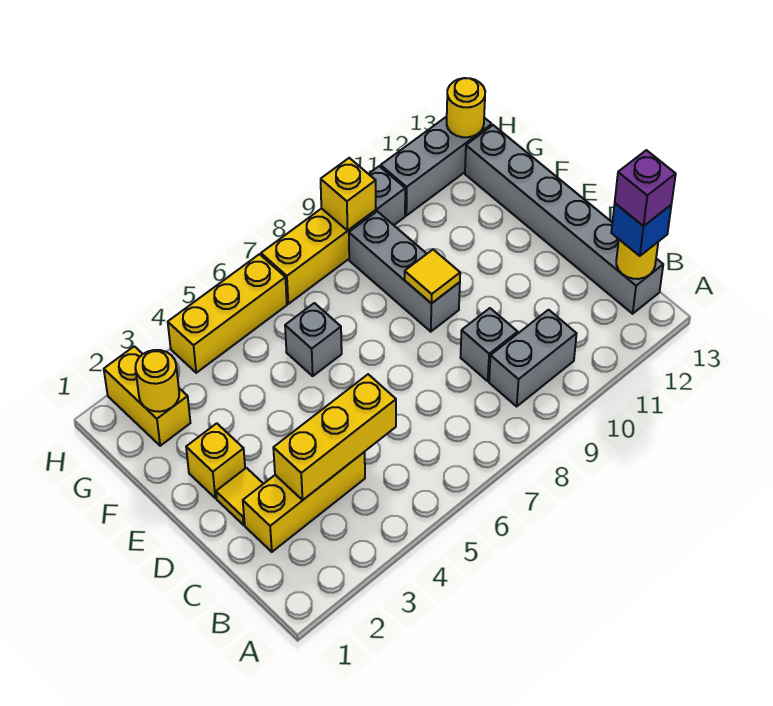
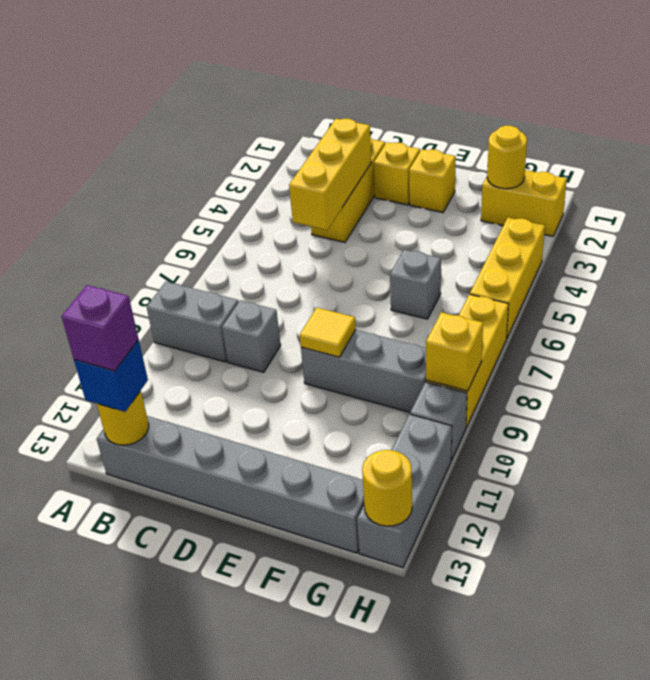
grey brick B9:B10 level 1 -> grey brick A9:B9 level 1
yellow tile D2 level 1 -> yellow brick D2 level 1

